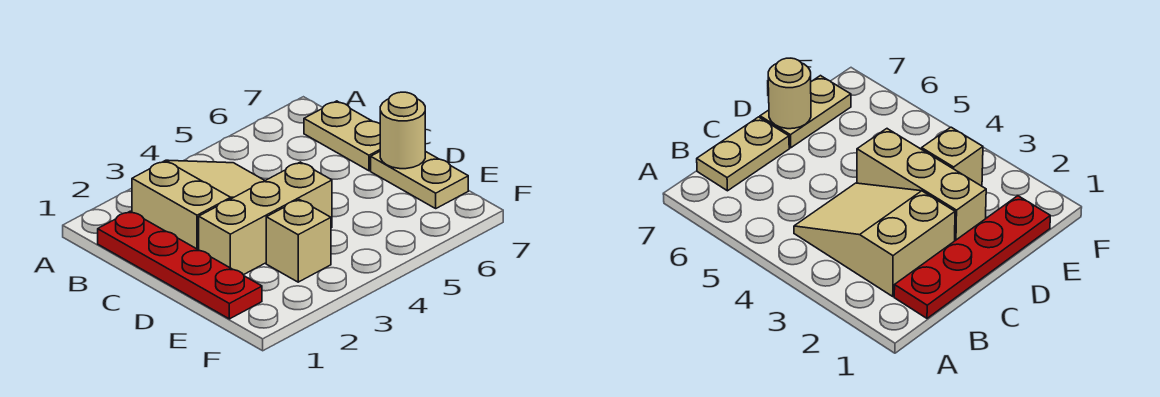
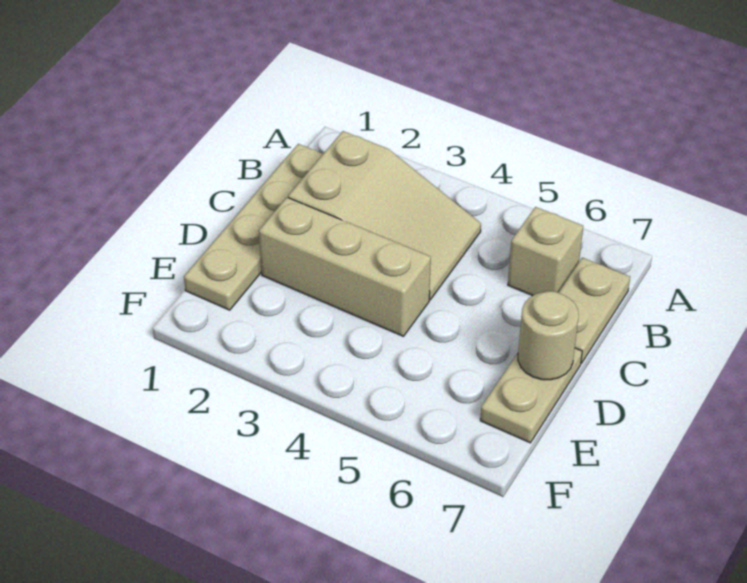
red plate B1:E1 level 1 -> tan plate B1:E1 level 1
tan brick E3 level 1 -> tan brick B6 level 1

